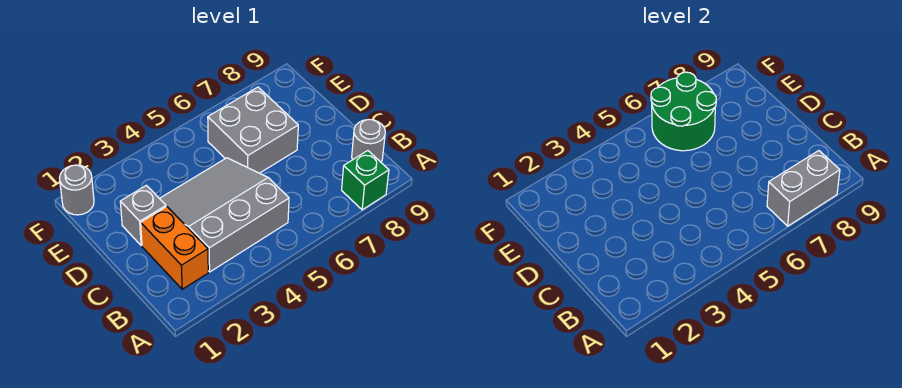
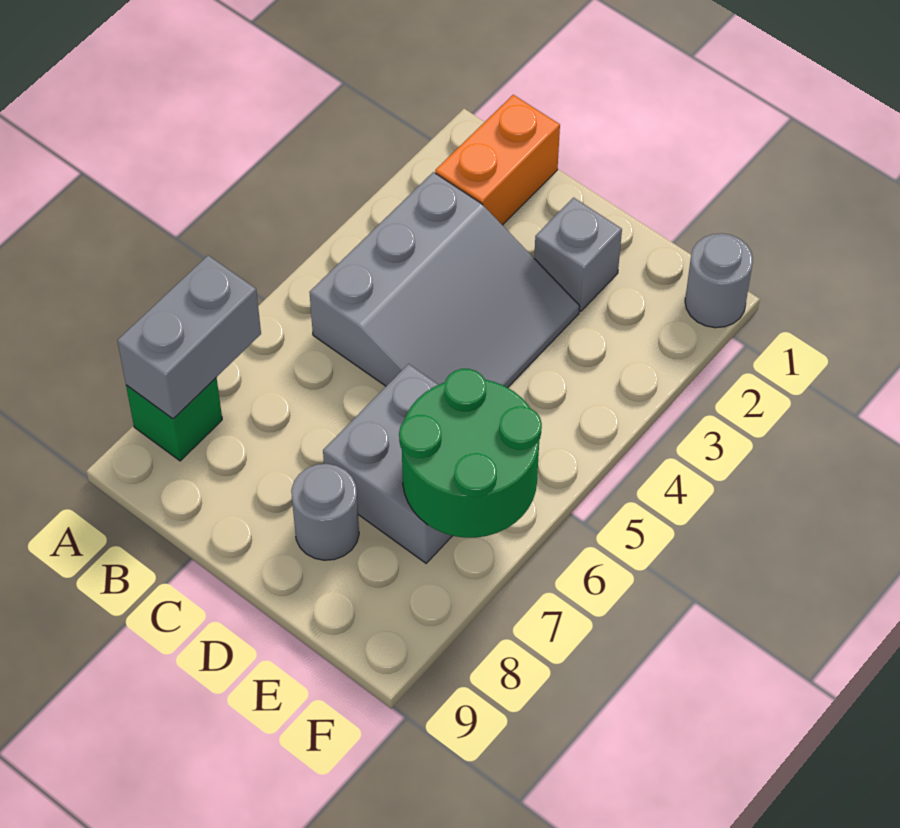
orange brick B2:C2 level 1 -> orange brick B1:B2 level 1
grey round brick B9 level 1 -> grey round brick D8 level 1

